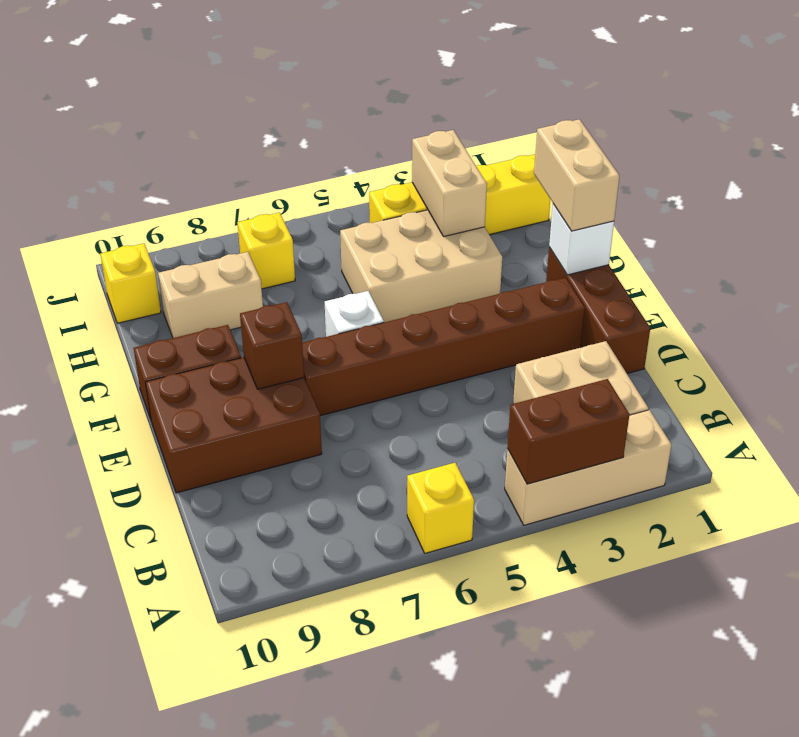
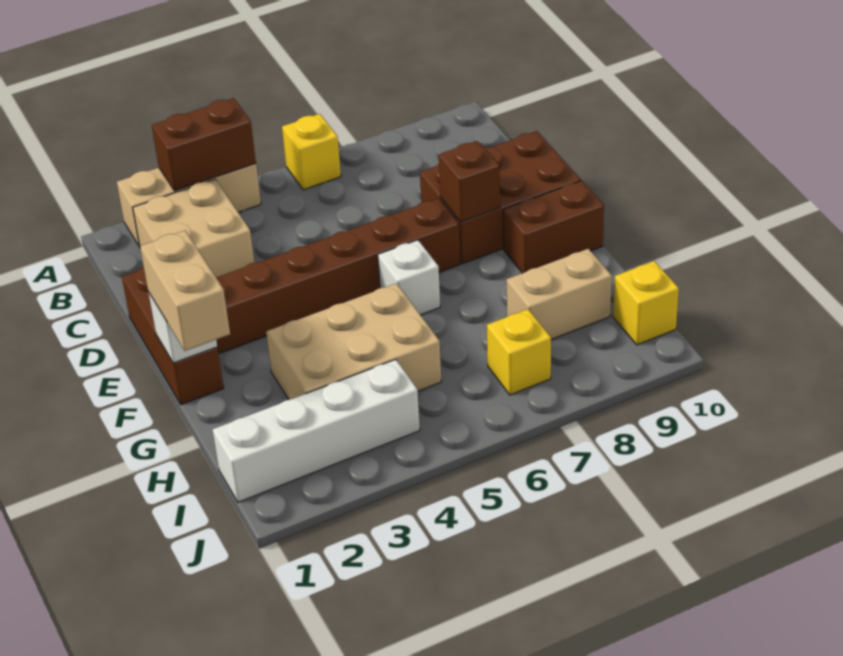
tan brick H3:I3 level 2 -> none
yellow brick I1:I4 level 1 -> white brick I1:I4 level 1

